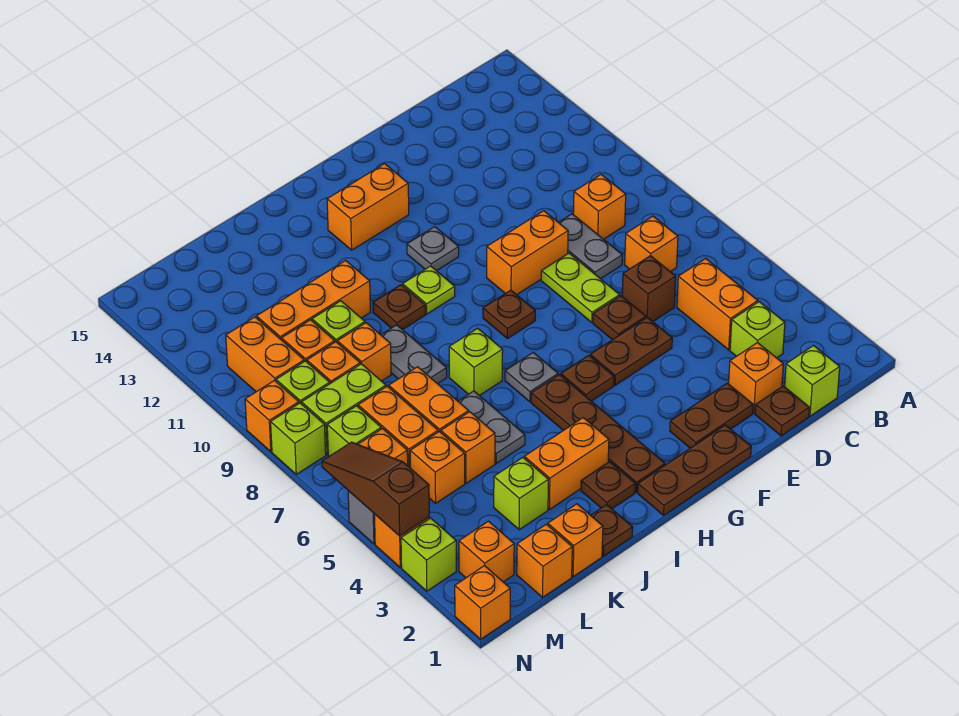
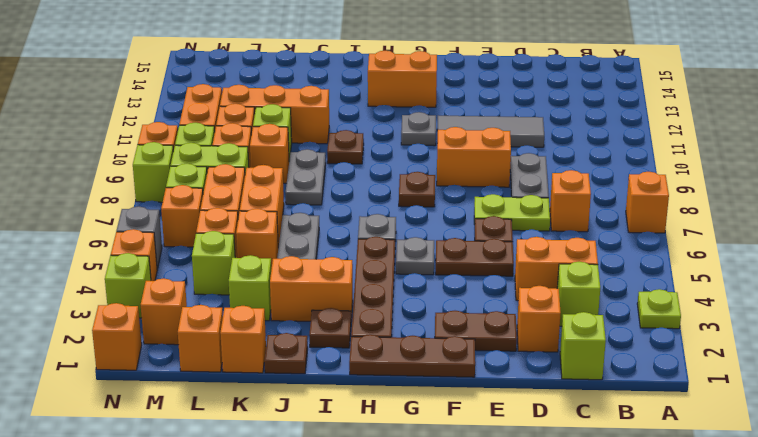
orange brick C4:C5 level 1 -> orange brick C4:D4 level 1
orange brick C9 level 1 -> orange brick A7 level 1
brown plate D1 level 1 -> none
brown brick D6 level 1 -> none
none -> grey tile D11:F11 level 1
lime plate E7:E8 level 1 -> lime plate D7:E7 level 1
brown plate G5 level 1 -> grey plate G5 level 1
lime plate H10 level 1 -> lime plate A3 level 1
lime brick I7 level 1 -> lime brick L4 level 1
brown slope N4:N6 level 2 top 4 -> none

